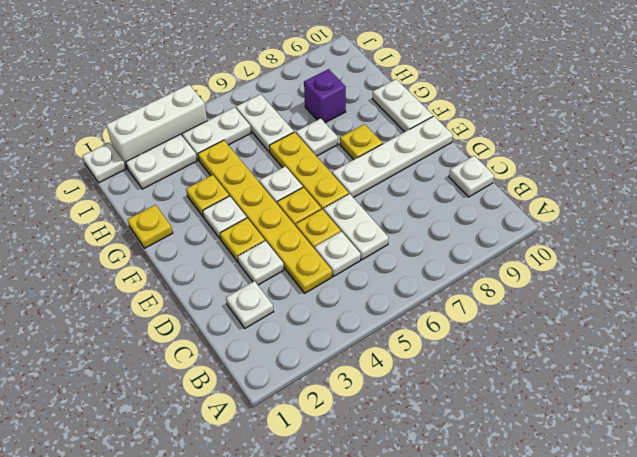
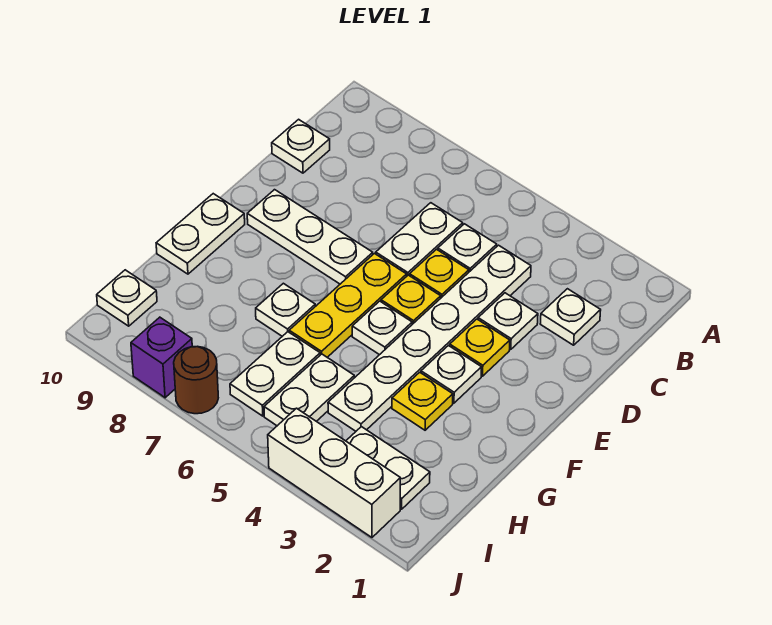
yellow plate C4:H4 level 1 -> white plate C4:H4 level 1
white plate E7:E10 level 1 -> white plate E7:E9 level 1
yellow plate F8 level 1 -> none
yellow plate G1 level 1 -> none
purple brick H8 level 1 -> purple brick J8 level 1
white plate I4:I5 level 1 -> white plate H5:I5 level 1
white plate J1 level 1 -> white plate I10 level 1
none -> brown round brick J7 level 1

